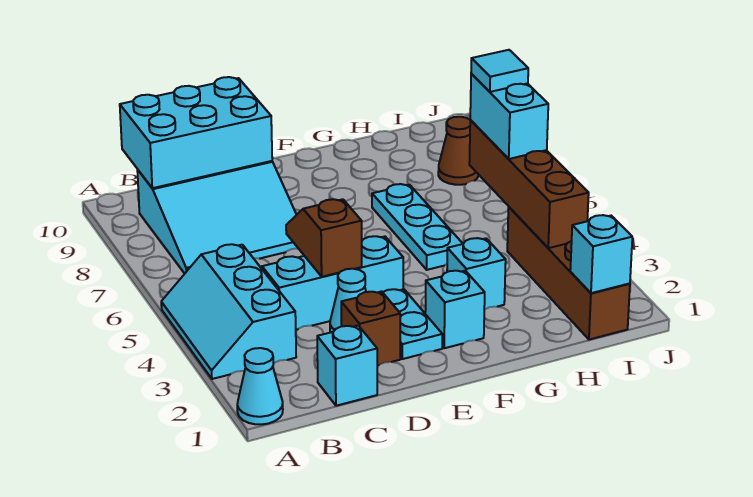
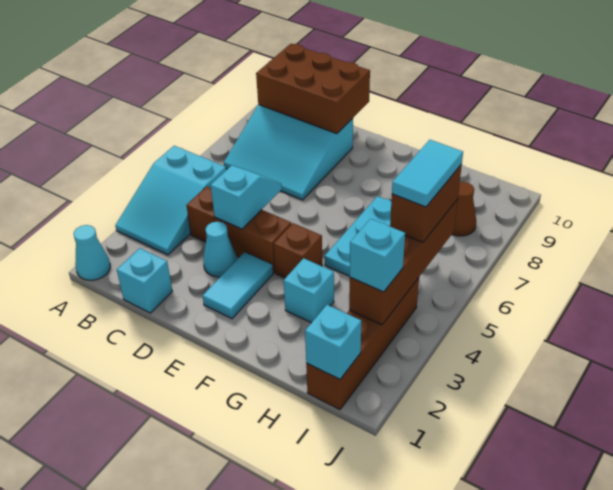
cyan slope A3:B5 level 1 top B -> cyan slope A3:B5 level 1 top 5
cyan brick B9:D10 level 2 -> brown brick B9:D10 level 2
cyan brick C4:E4 level 1 -> brown brick C4:E4 level 1
brown brick D2 level 1 -> brown brick F4 level 1
brown slope D4:D5 level 2 top 4 -> cyan slope D4:D5 level 2 top 4
cyan plate E2:E3 level 1 -> cyan tile E2:E3 level 1
cyan brick F2 level 1 -> cyan brick I3 level 3
cyan brick I5:I6 level 3 -> brown brick I5:I6 level 3
cyan tile I6 level 4 -> cyan tile I5:I6 level 4

